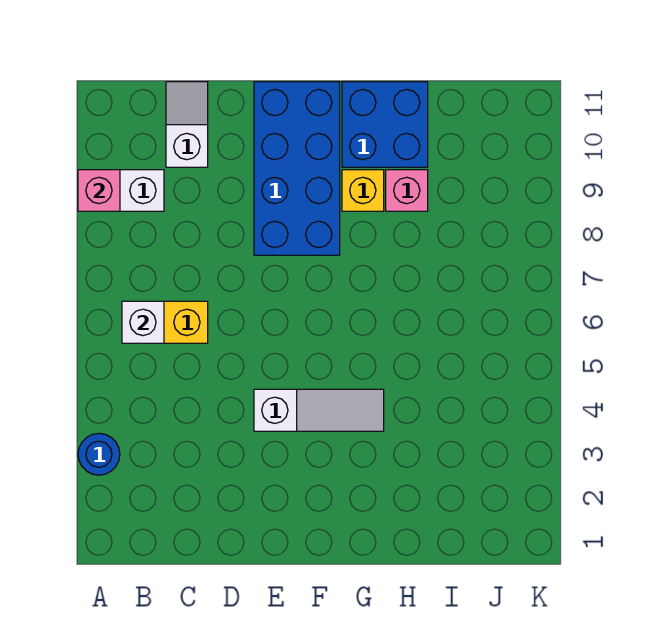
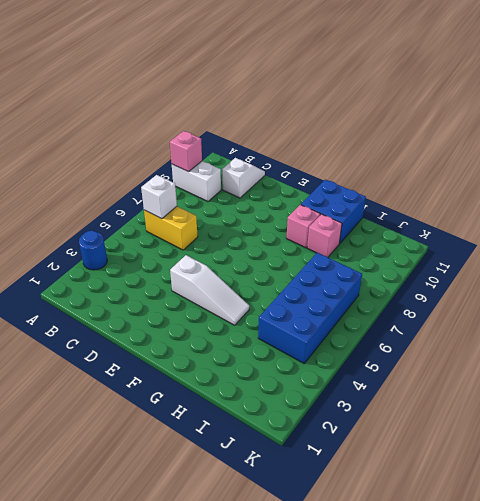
blue brick E8:F11 level 1 -> blue brick I4:J7 level 1
yellow brick G9 level 1 -> pink brick G9 level 1

